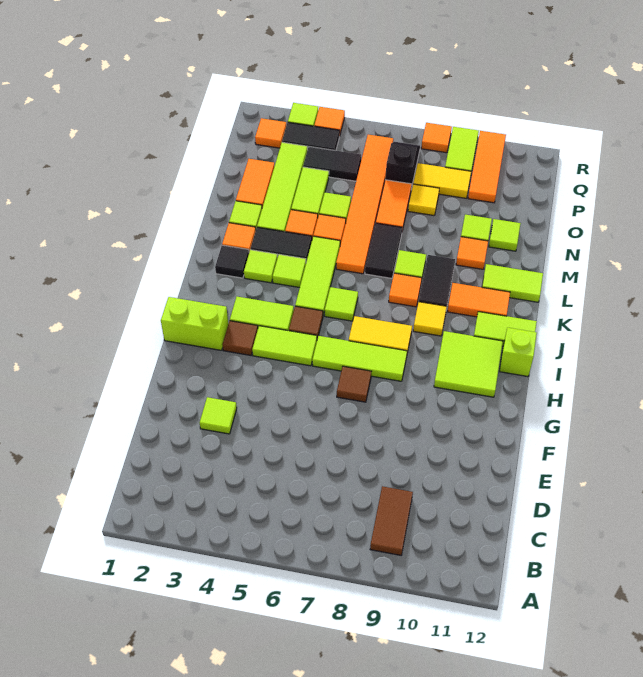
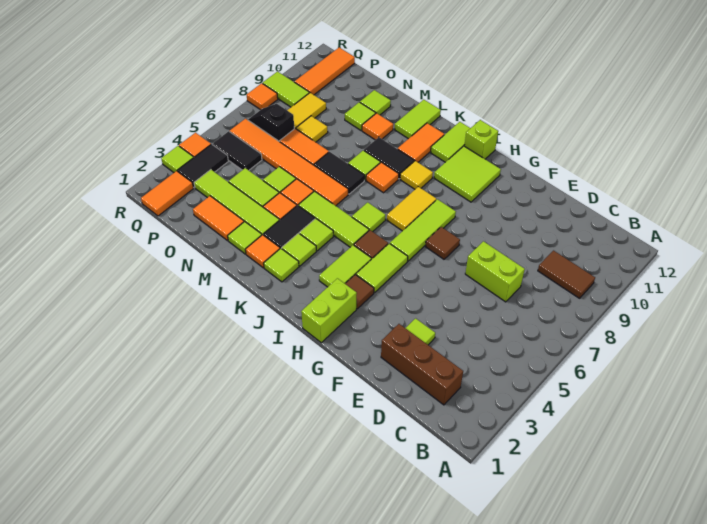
none -> brown brick C2:E2 level 1
none -> lime brick D7:E7 level 1
black tile K2 level 1 -> lime tile K2 level 1
black tile P4:P5 level 1 -> black tile P5:Q5 level 1
orange tile P10:R10 level 1 -> orange tile Q10:Q12 level 1
orange tile Q2 level 1 -> orange tile Q1:Q2 level 1

